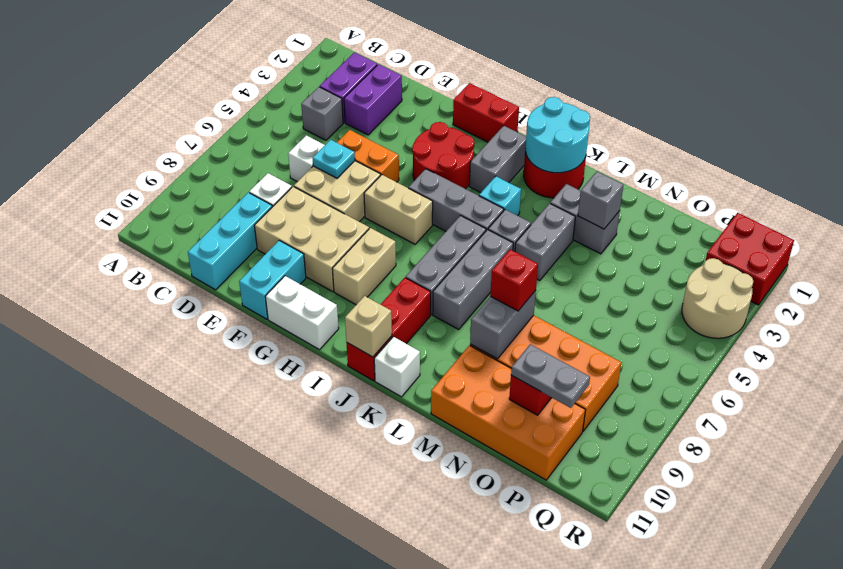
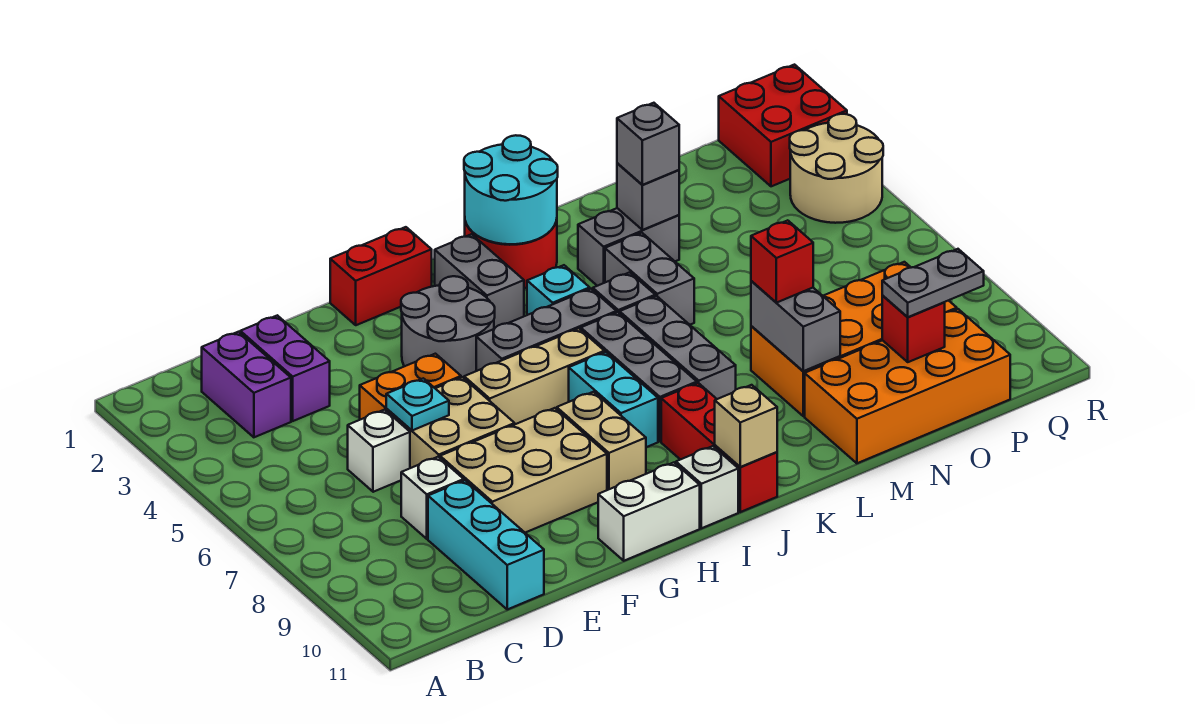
grey brick C4 level 1 -> grey brick M3 level 3
cyan brick F10:F11 level 1 -> cyan brick I7:I8 level 1
red round brick G3:H4 level 1 -> grey round brick G3:H4 level 1
tan brick G6:H6 level 1 -> tan brick G6:I6 level 1
white brick K11 level 1 -> white brick I11 level 1

